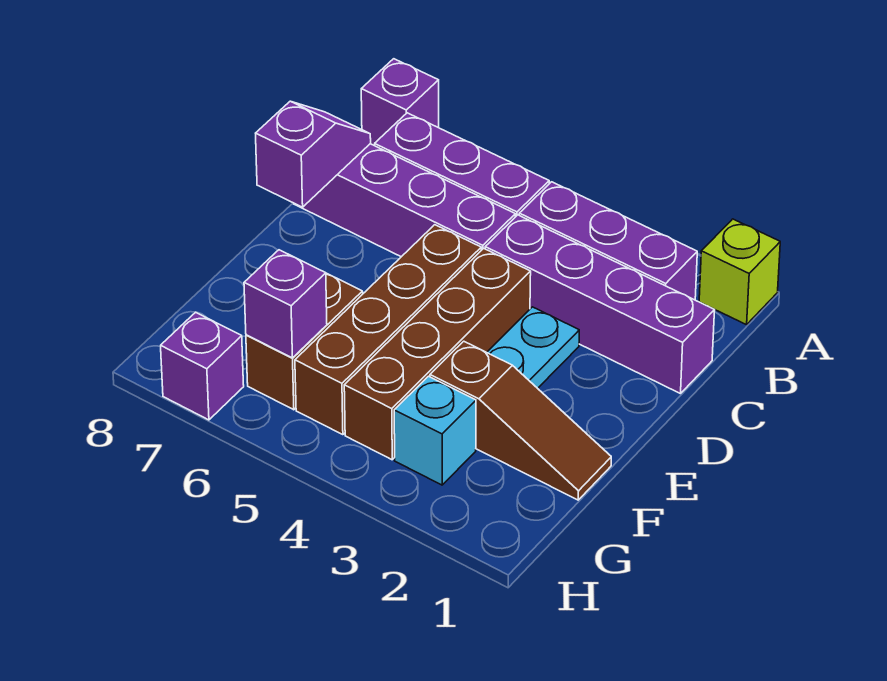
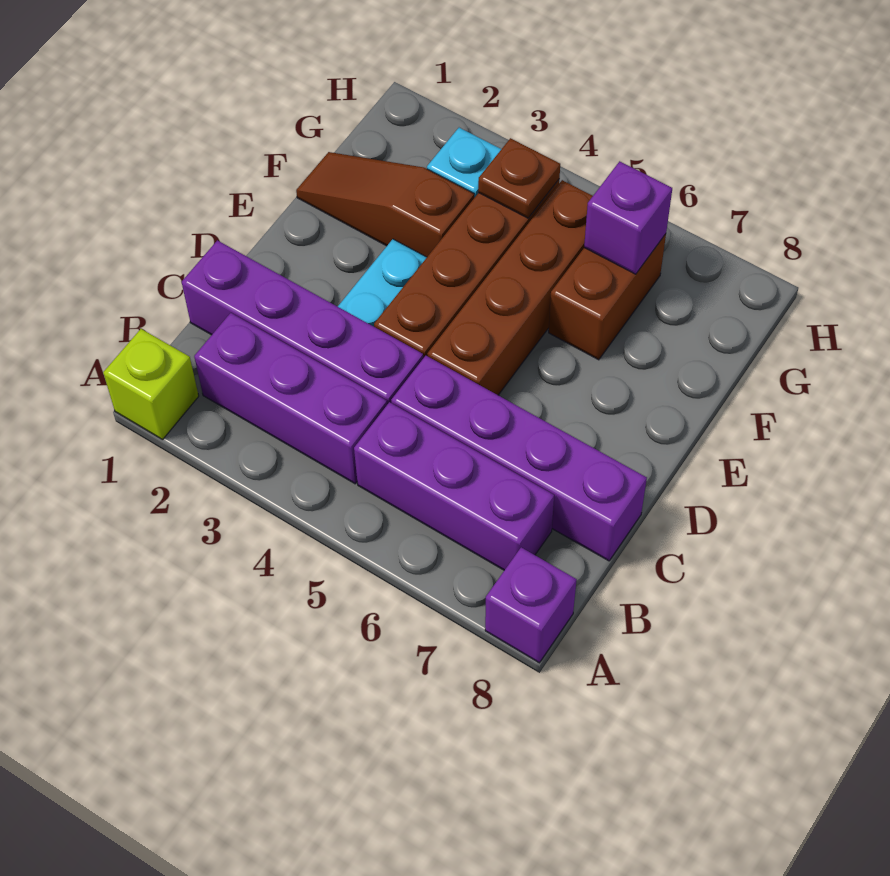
purple slope C8:D8 level 2 top D -> none
none -> brown plate G4 level 2
purple brick H7 level 1 -> none

